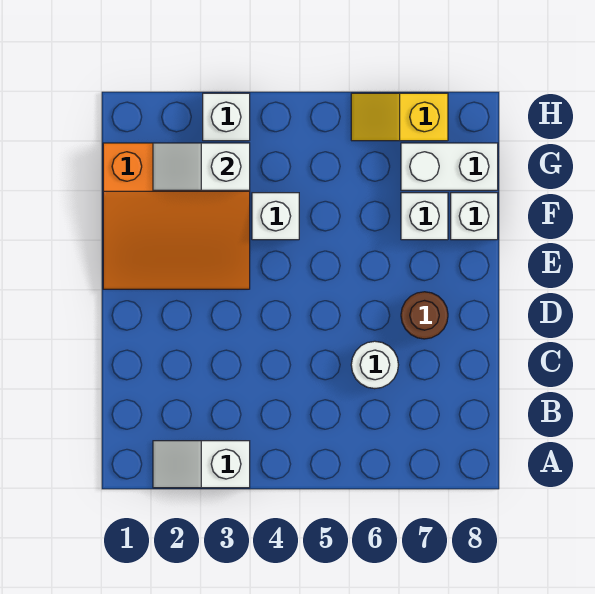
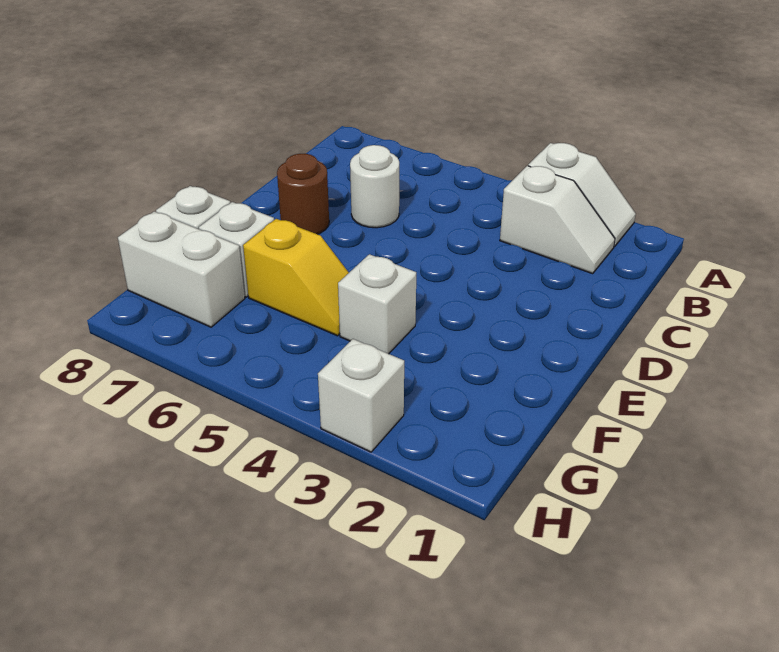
orange slope E1:G3 level 1 top G -> none
white slope G2:G3 level 2 top 3 -> white slope B2:B3 level 1 top 3
yellow slope H6:H7 level 1 top 7 -> yellow slope F5:F6 level 1 top 6

